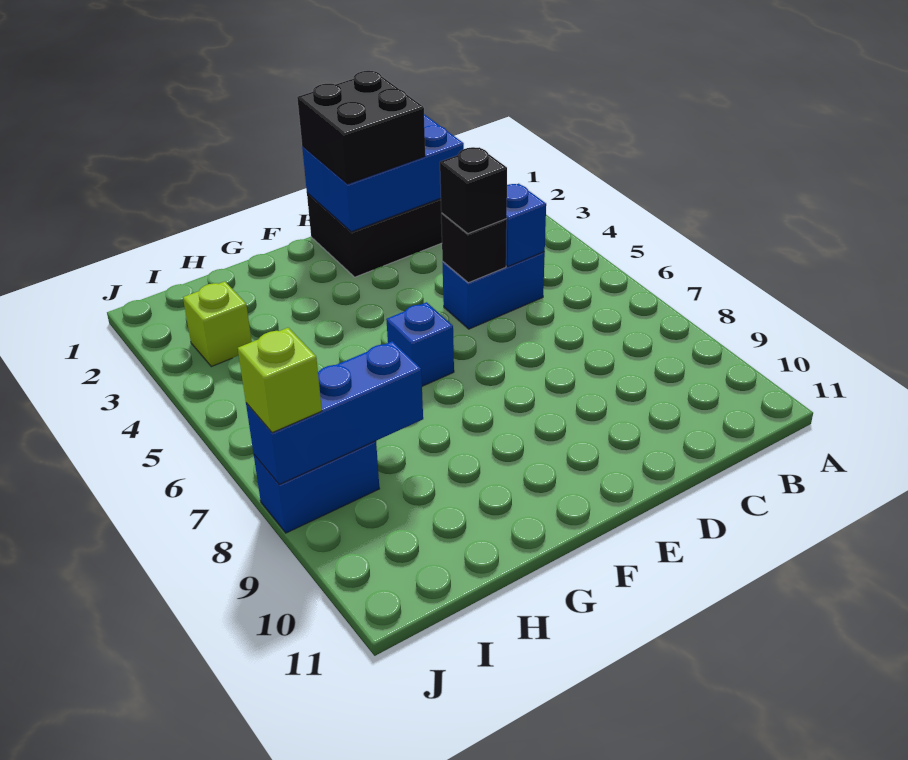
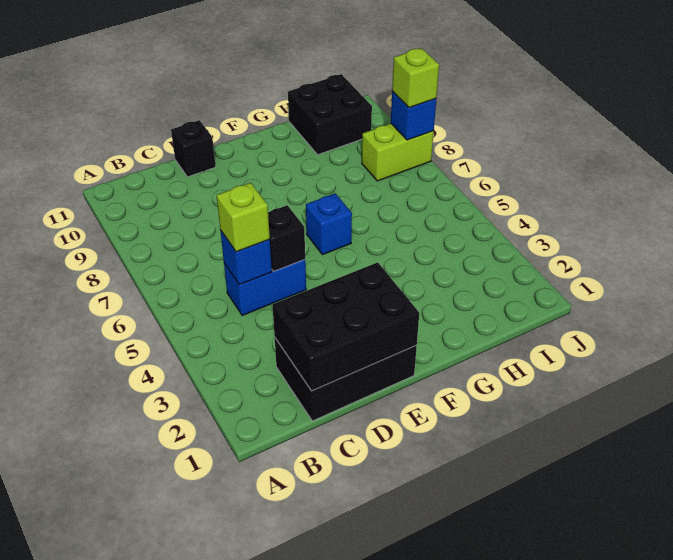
blue brick C1:E2 level 2 -> black brick C1:E2 level 2
black brick D1:E2 level 3 -> black brick H10:I11 level 1
black brick D5 level 3 -> black brick D11 level 1
blue brick H8:J8 level 2 -> blue brick J8 level 2
lime brick I3 level 1 -> lime brick C5 level 3
blue brick I8:J8 level 1 -> lime brick I8:J8 level 1

